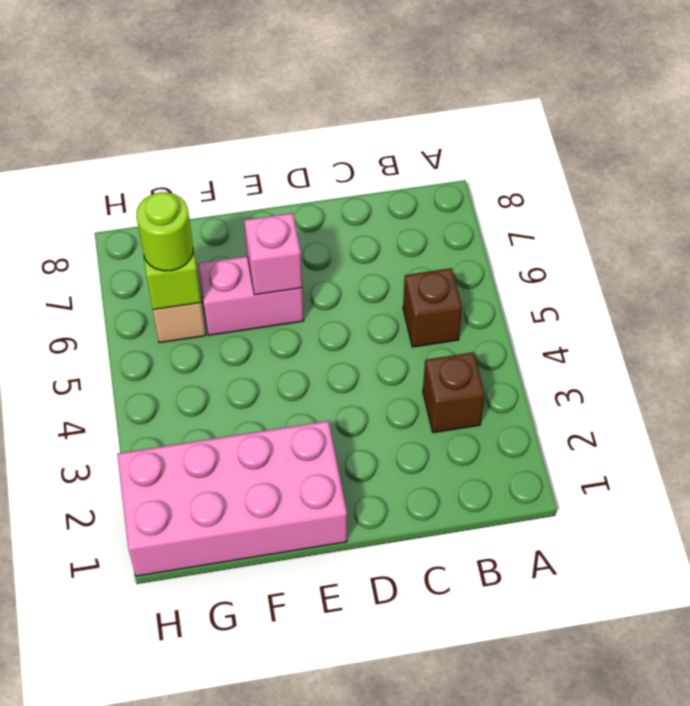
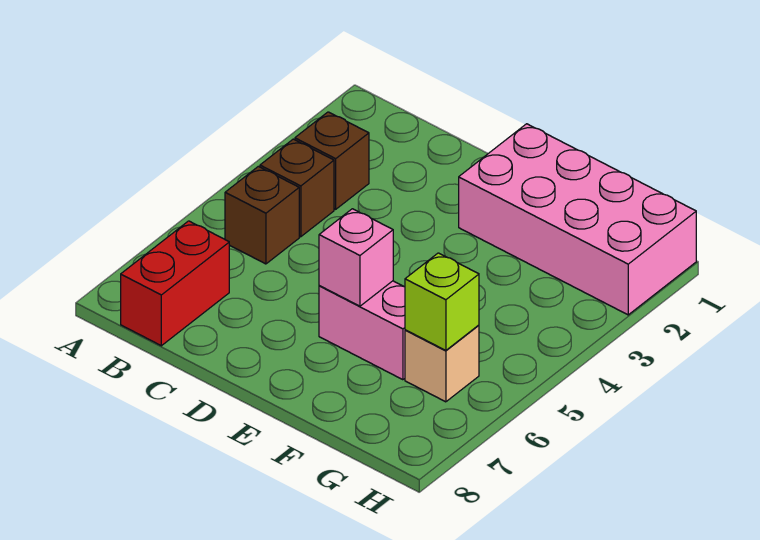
none -> brown brick B4 level 1
none -> red brick B7:B8 level 1
lime round brick G6 level 3 -> none

